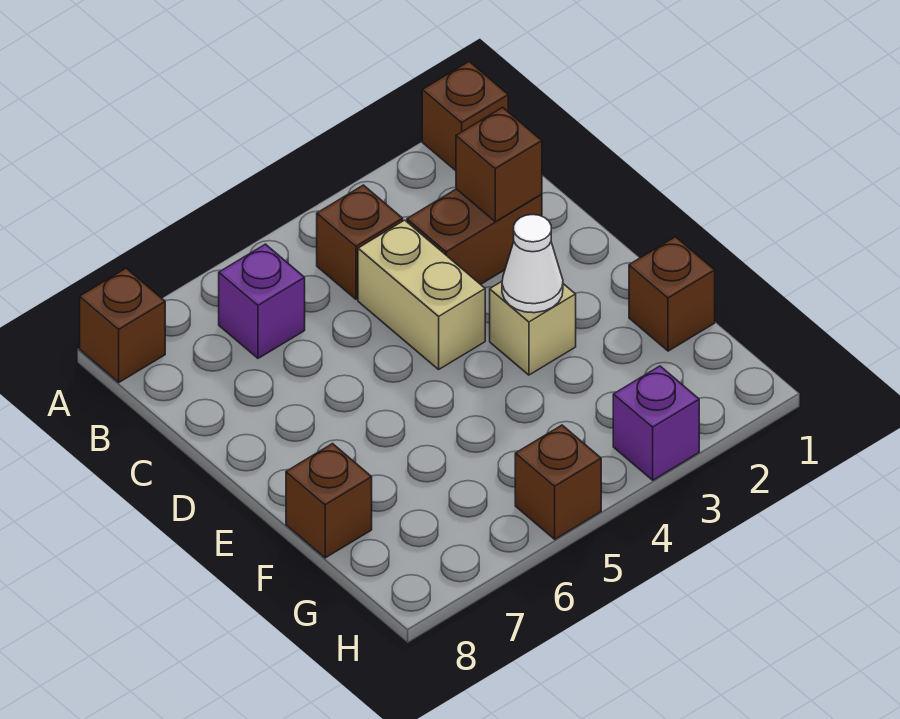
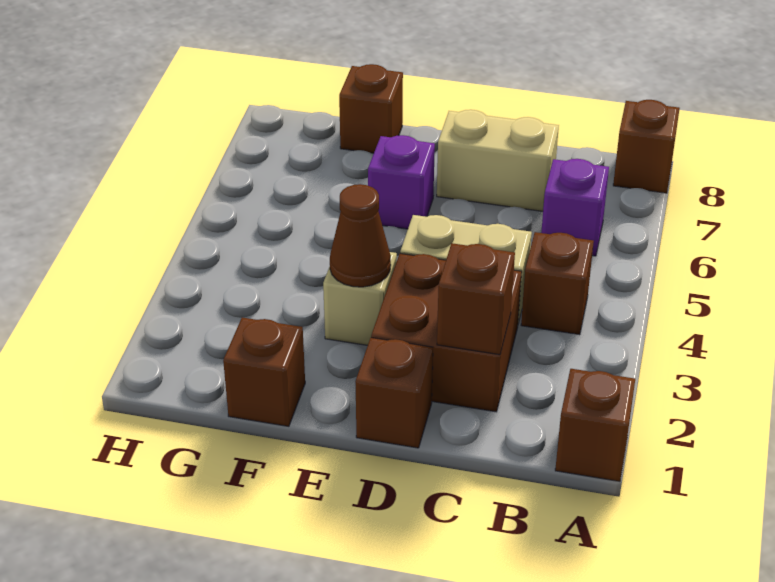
brown brick C2:C3 level 1 -> brown brick C2:D3 level 1
none -> tan brick C7:D7 level 1
white cone E3 level 2 -> brown cone E3 level 2
purple brick H3 level 1 -> purple brick E6 level 1
brown brick H5 level 1 -> brown brick D1 level 1

